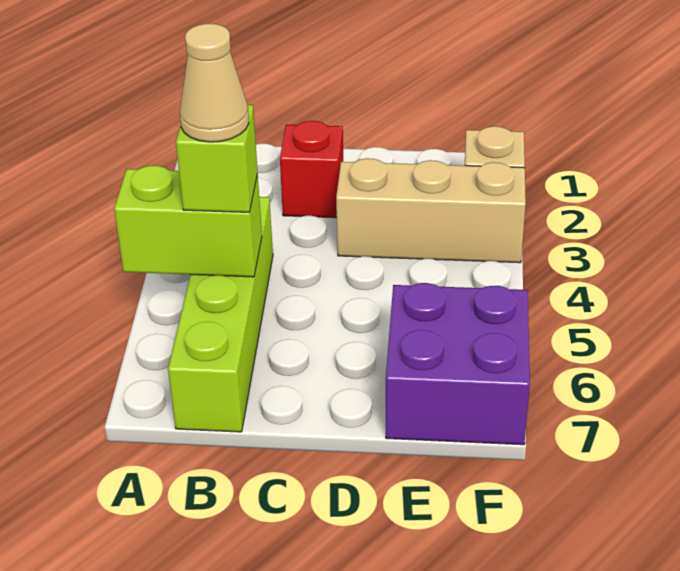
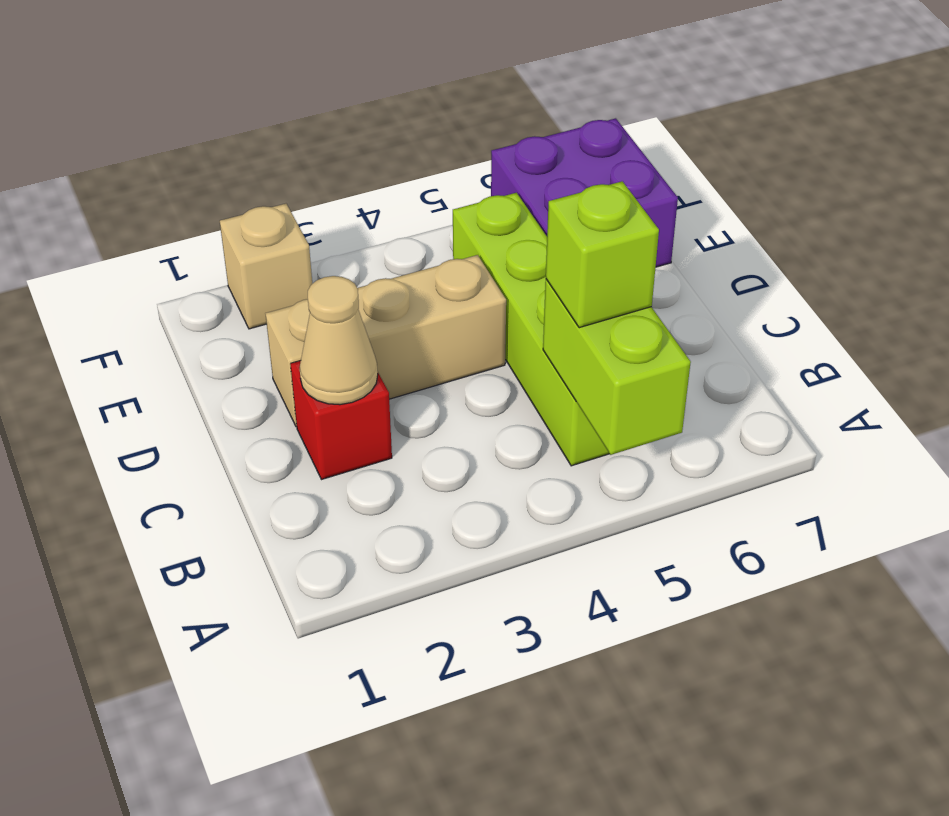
lime brick B4:B7 level 1 -> lime brick B5:E5 level 1
tan cone B5 level 4 -> tan cone C2 level 2
tan brick D3:F3 level 1 -> tan brick D2:D4 level 1

